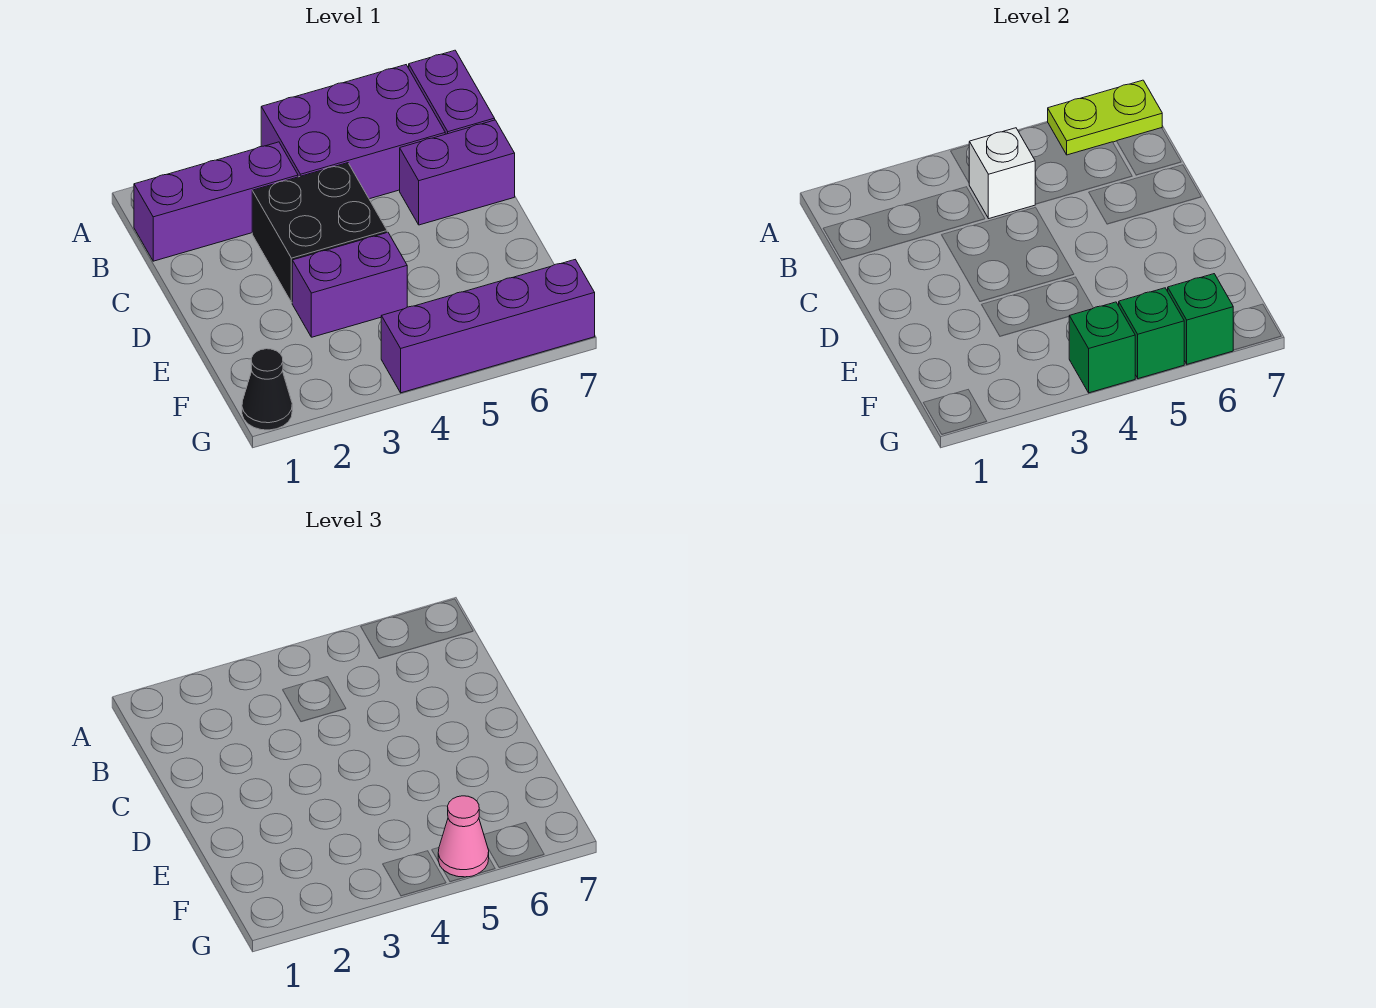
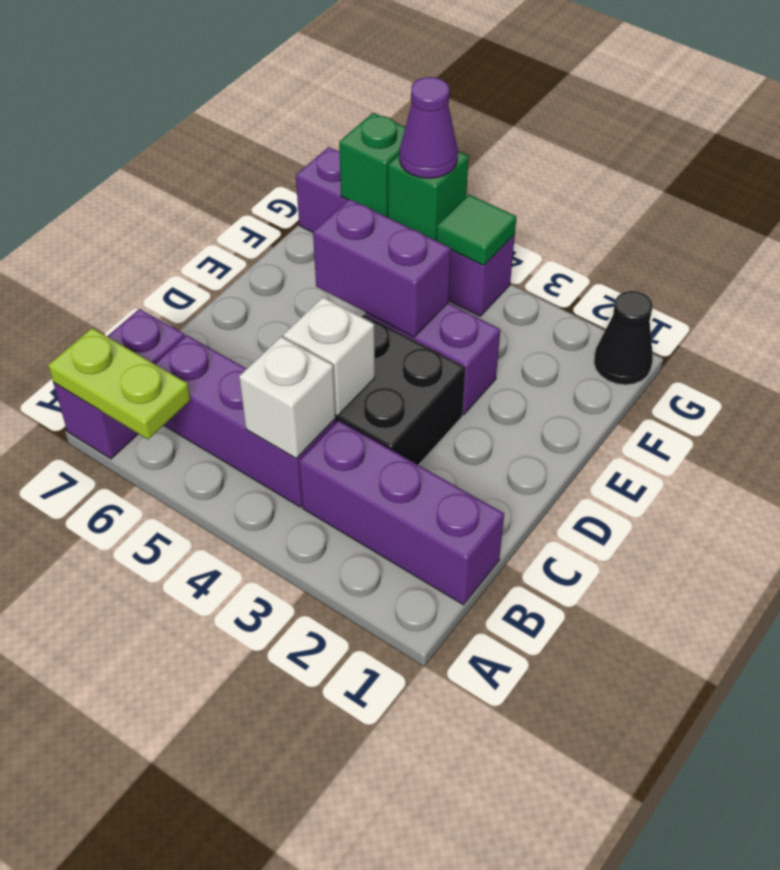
purple brick A4:B6 level 1 -> purple brick B4:B6 level 1
none -> white brick C4 level 2
purple brick C6:C7 level 1 -> purple brick E4:E5 level 2
green brick G4 level 2 -> green tile G4 level 2
pink cone G5 level 3 -> purple cone G5 level 3

